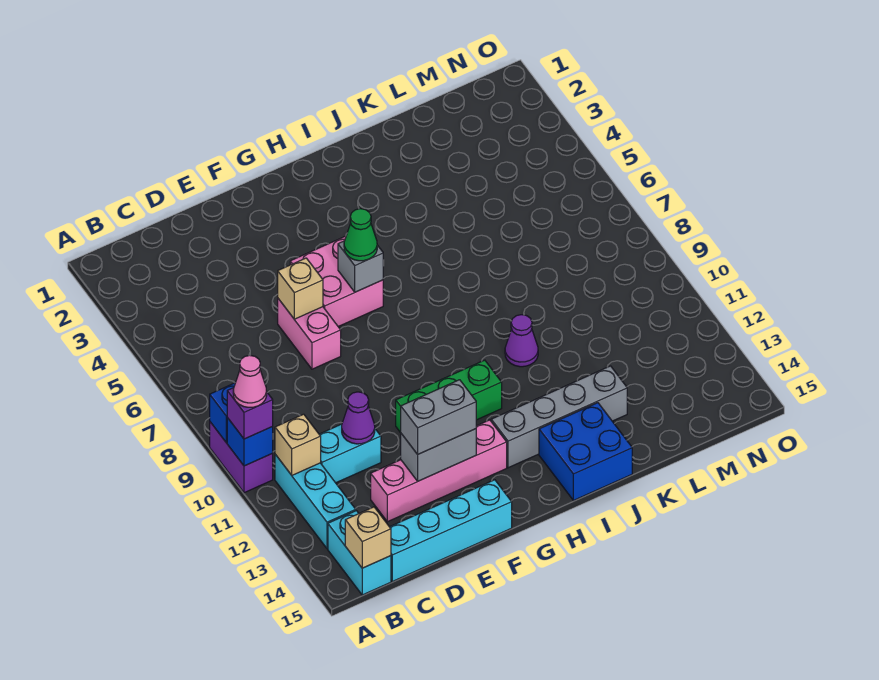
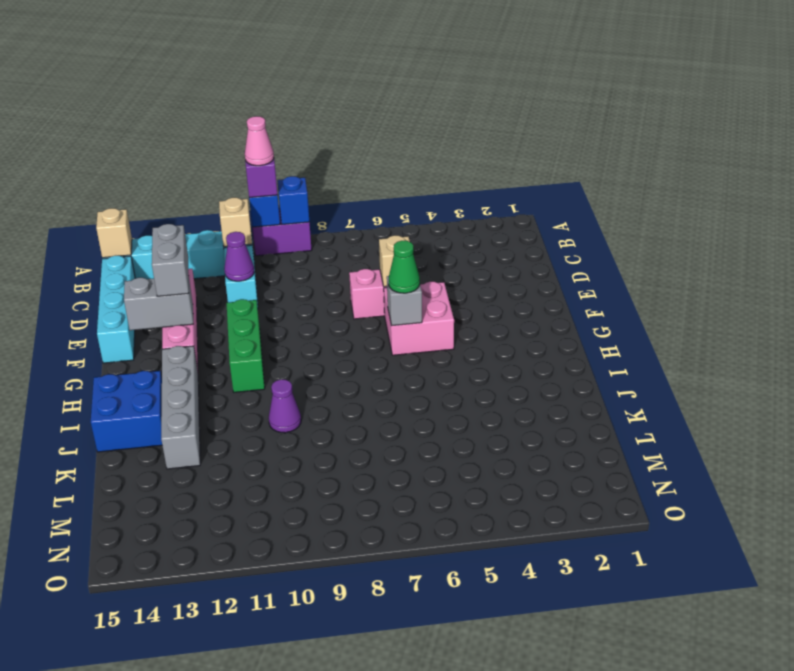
grey brick E13:F13 level 2 -> grey brick F13:F14 level 2

